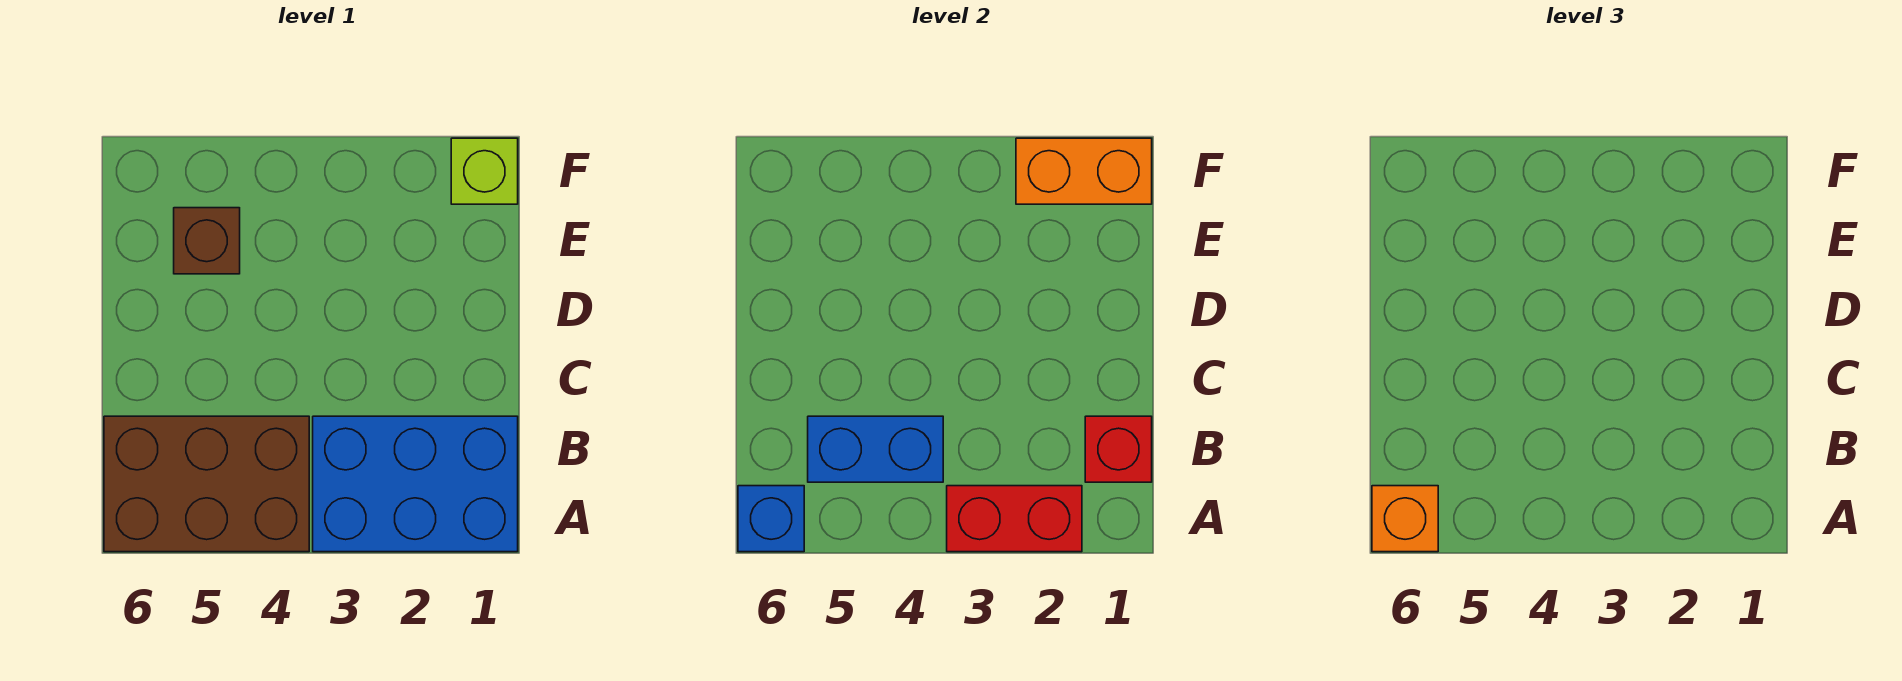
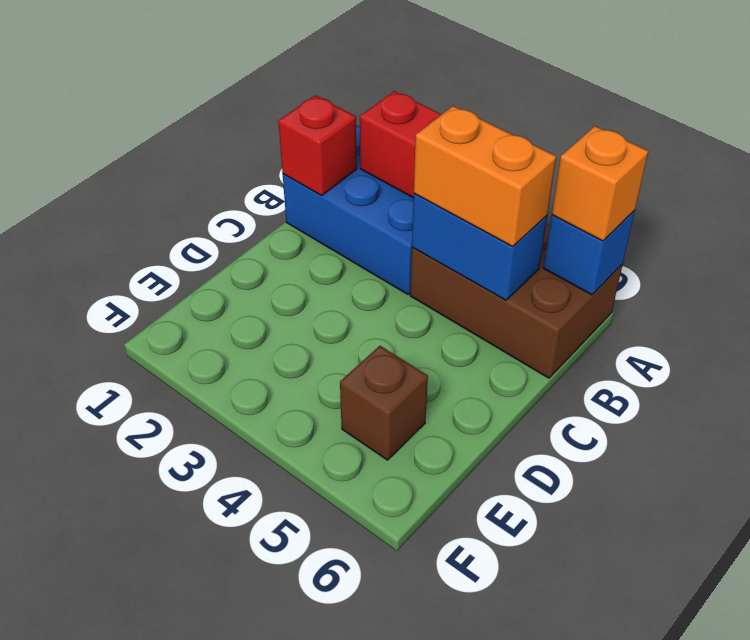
lime brick F1 level 1 -> none
orange brick F1:F2 level 2 -> orange brick B4:B5 level 3

